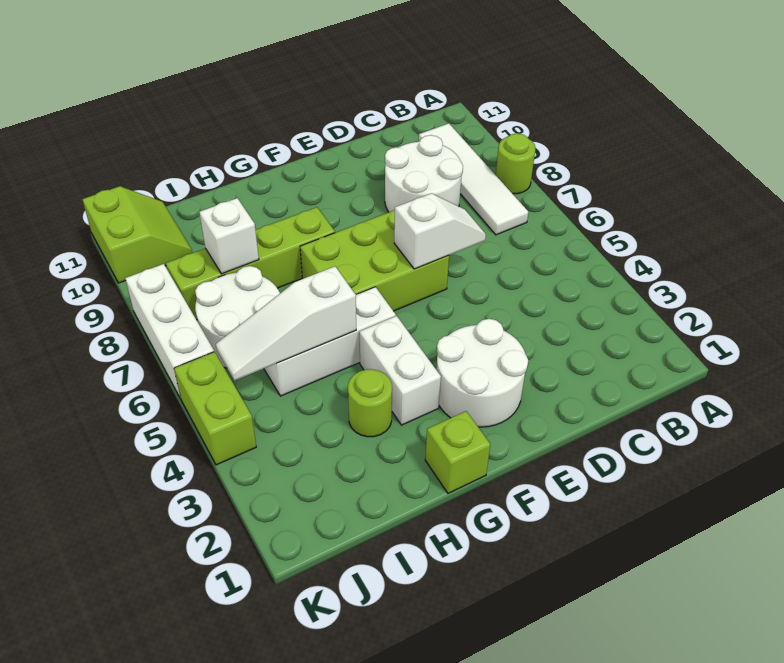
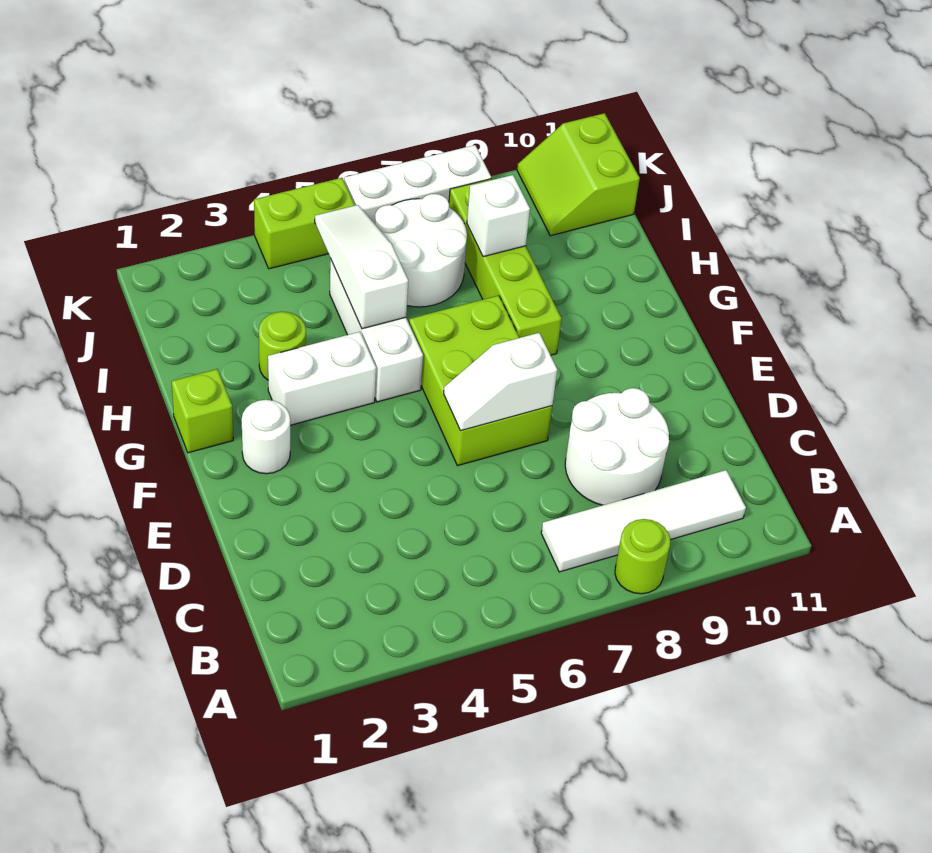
white slope D6:E6 level 2 top E -> white slope E6:E7 level 2 top 7
white round brick E2:F3 level 1 -> white round brick F2 level 1
lime slope J10:K11 level 1 top K -> lime slope J10:K11 level 1 top 11

